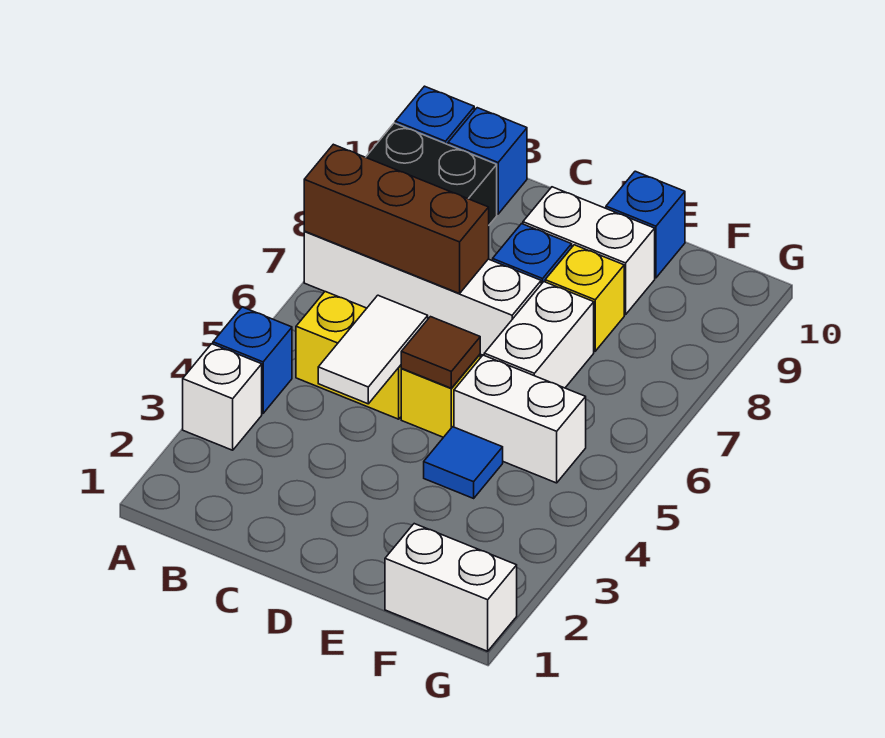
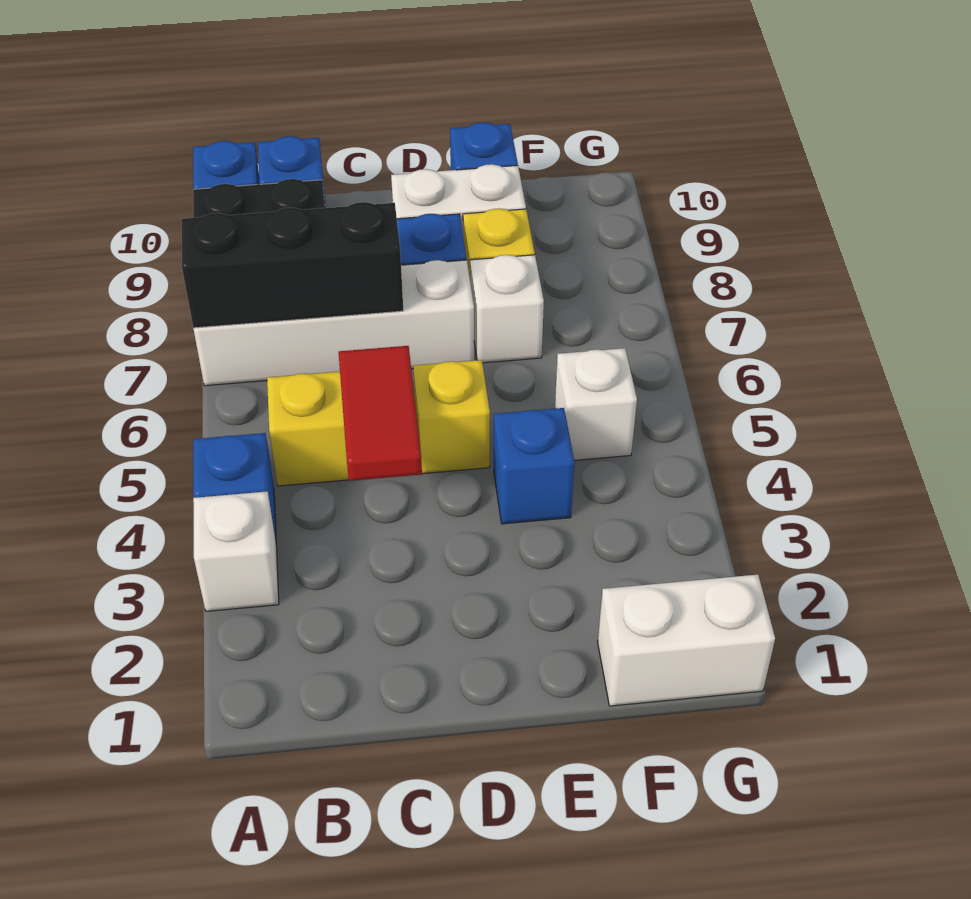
brown brick A7:C7 level 2 -> black brick A7:C7 level 2
white tile C4:C5 level 2 -> red tile C4:C5 level 2
brown tile D5 level 2 -> none
blue tile E4 level 1 -> blue brick E4 level 1
white brick E5:F5 level 1 -> white brick F5 level 1
white brick E6:E7 level 1 -> white brick E7 level 1

